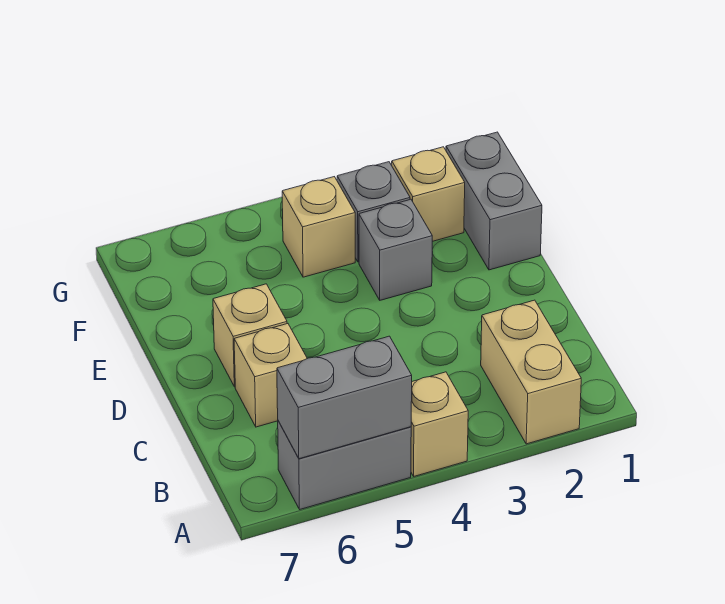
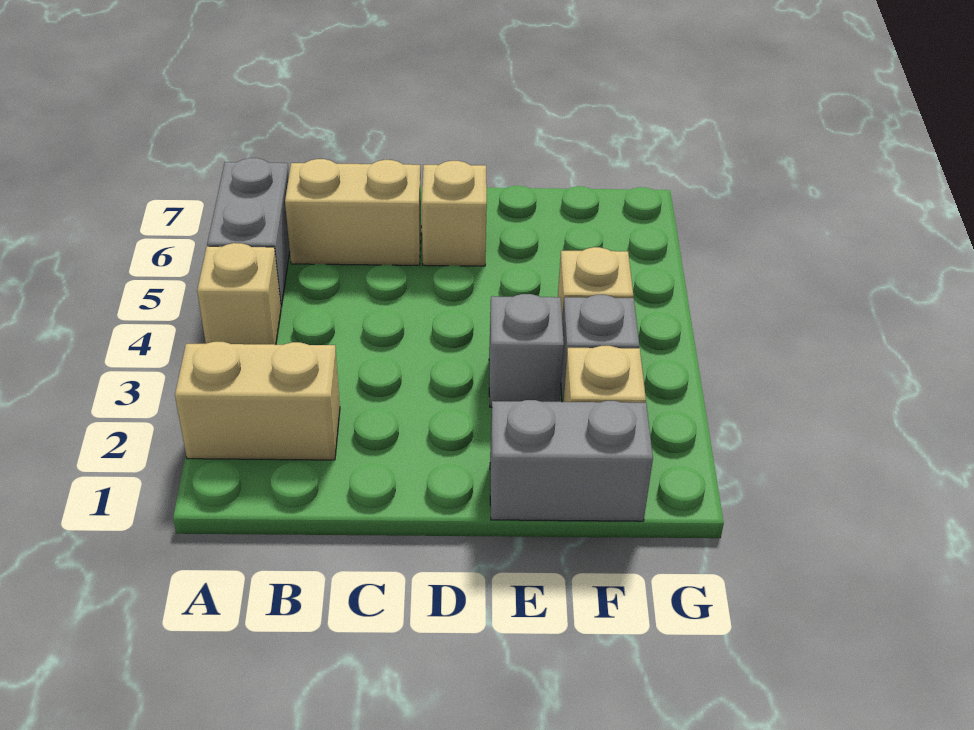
grey brick A5:A6 level 2 -> none
tan brick C6 level 1 -> tan brick B6:C6 level 1

